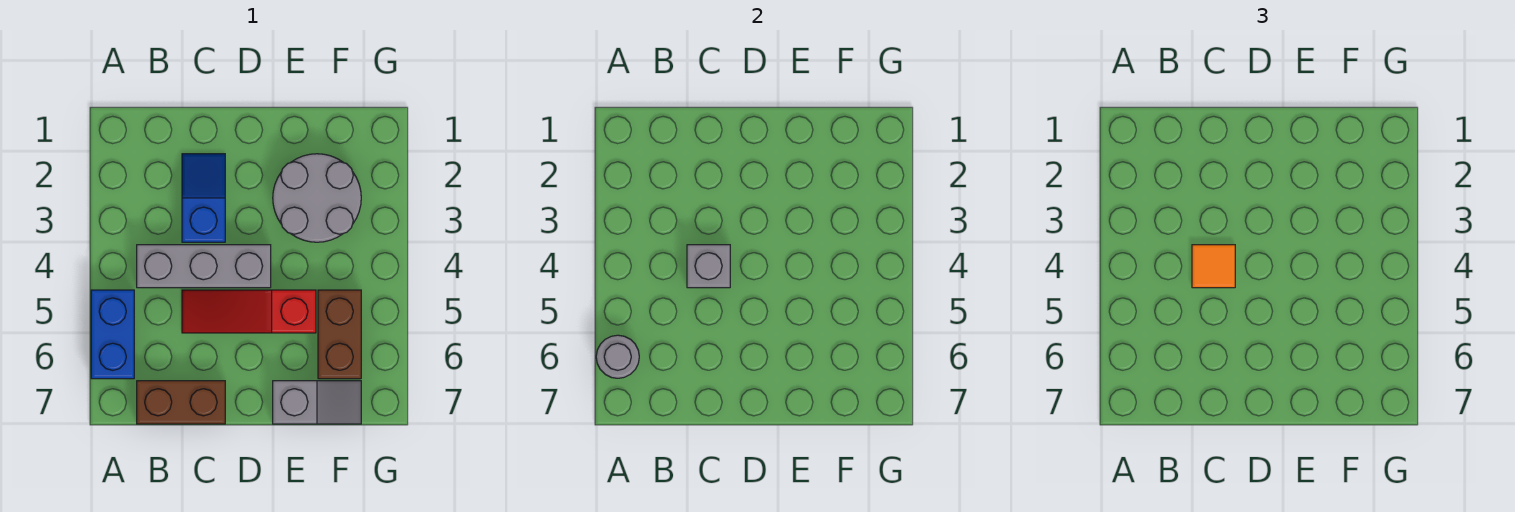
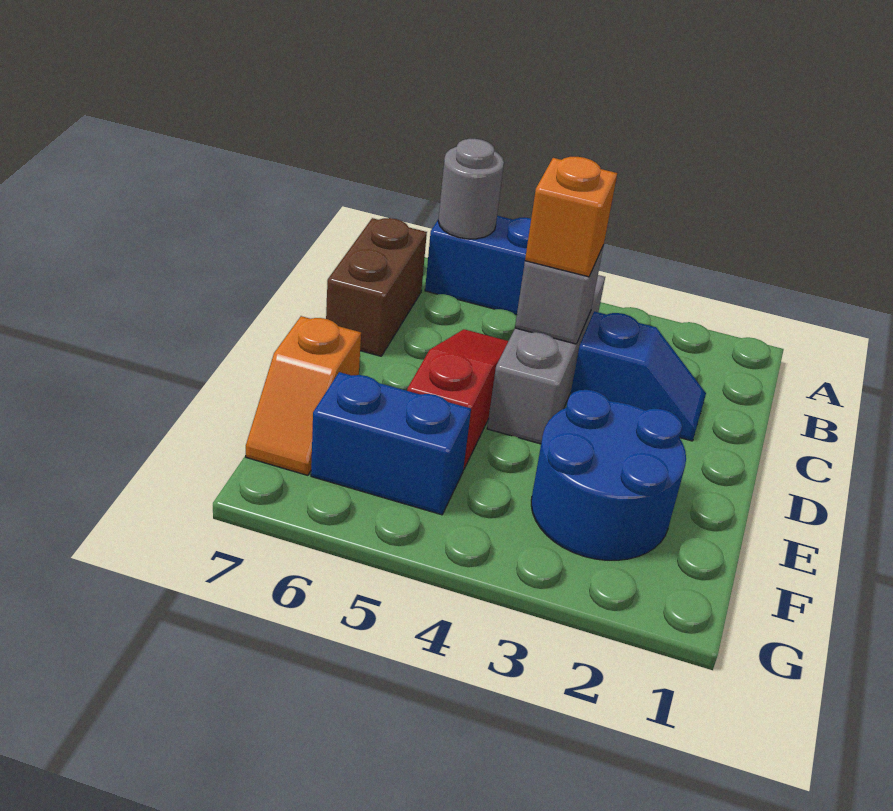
orange tile C4 level 3 -> orange brick C4 level 3
grey round brick E2:F3 level 1 -> blue round brick E2:F3 level 1
grey slope E7:F7 level 1 top E -> orange slope E7:F7 level 1 top E
brown brick F5:F6 level 1 -> blue brick F5:F6 level 1

